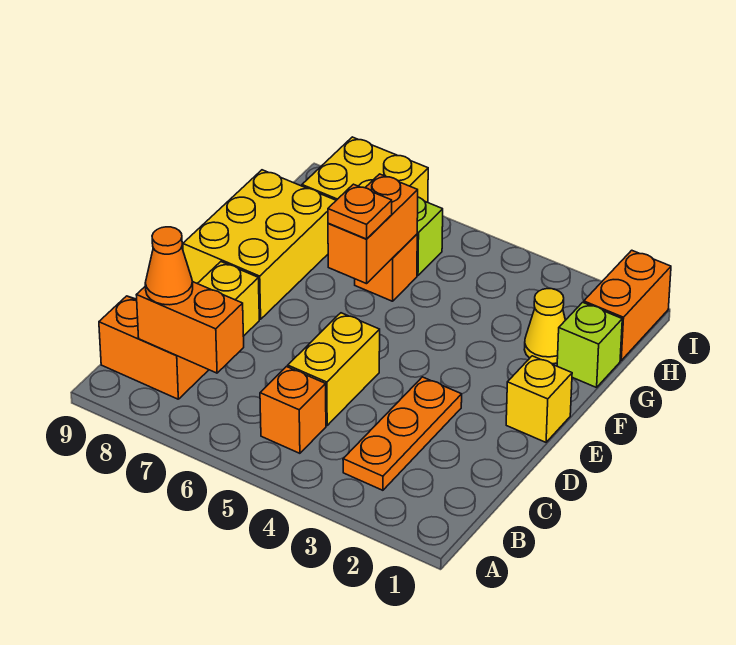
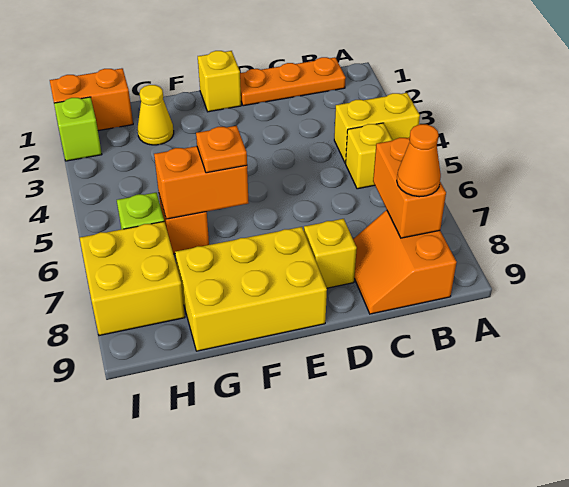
orange plate B3:D3 level 1 -> orange plate B1:D1 level 1
orange brick B5 level 1 -> yellow brick B5 level 1
yellow brick C5:D5 level 1 -> yellow brick A4:B4 level 1
lime brick G1 level 1 -> lime brick I2 level 1

